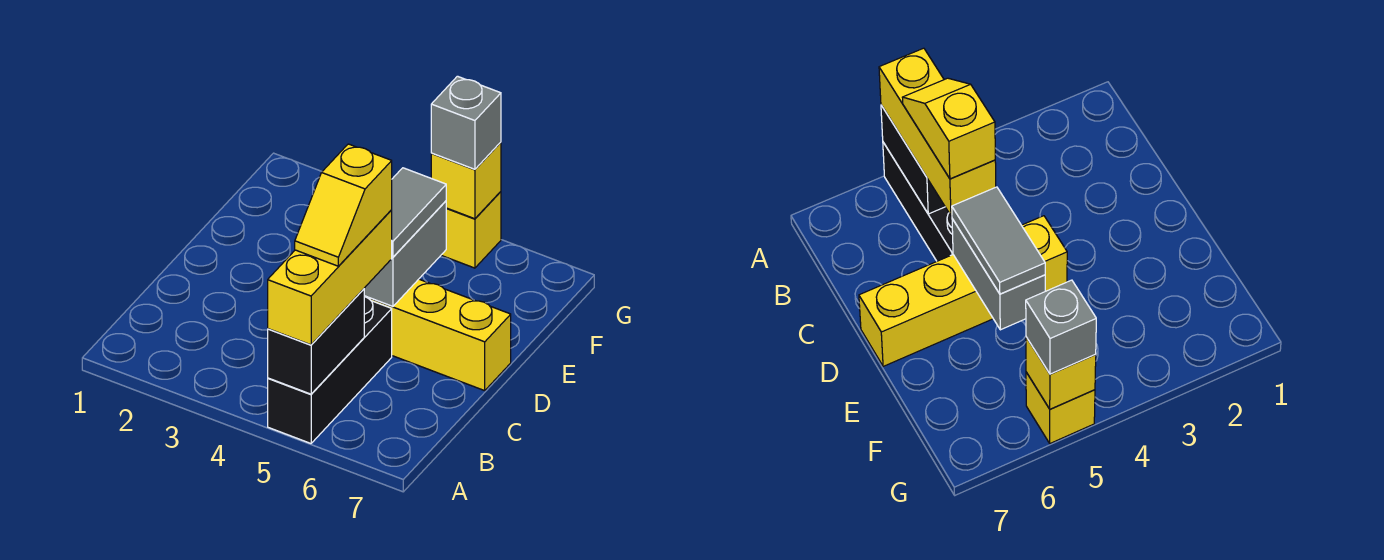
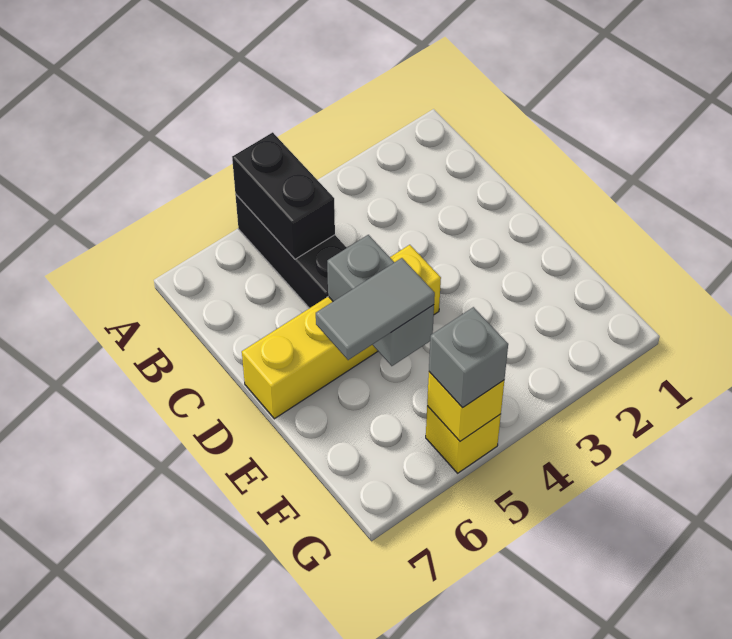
yellow brick A5:C5 level 3 -> none
yellow slope B5:C5 level 4 top C -> none
grey tile D5:E5 level 3 -> grey tile E5:E6 level 3

